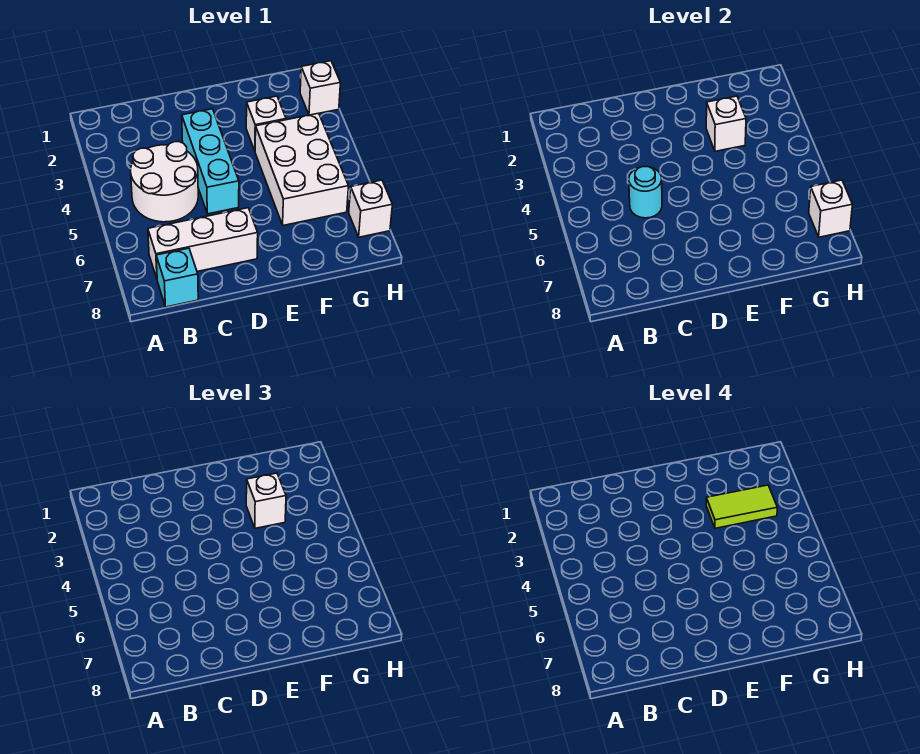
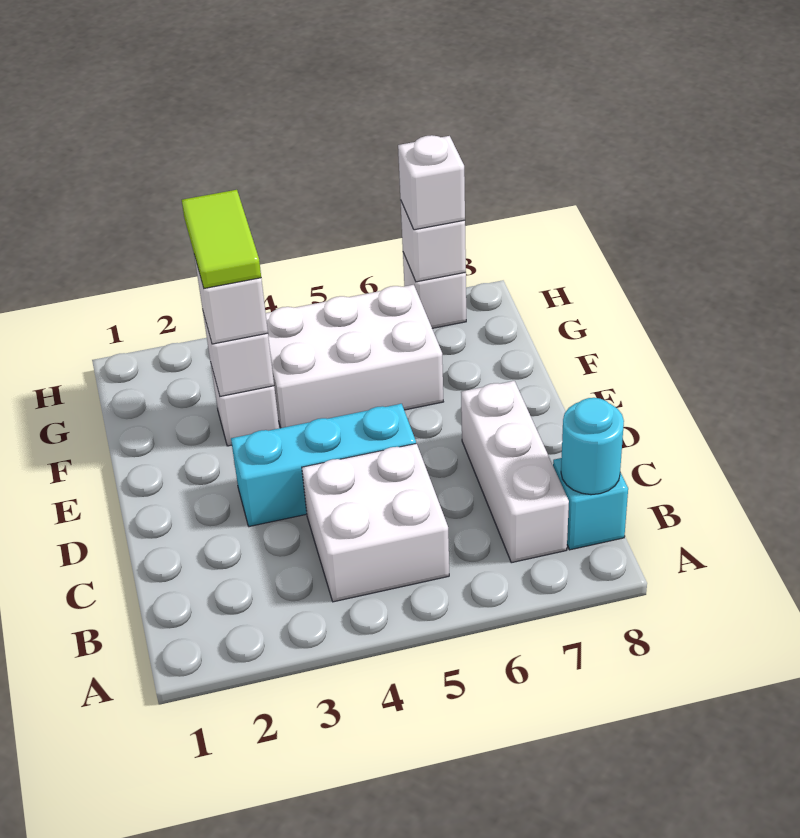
white round brick B4:C5 level 1 -> white brick B4:C5 level 1
cyan round brick C5 level 2 -> cyan round brick B8 level 2
white brick H2 level 1 -> white brick H7 level 3

